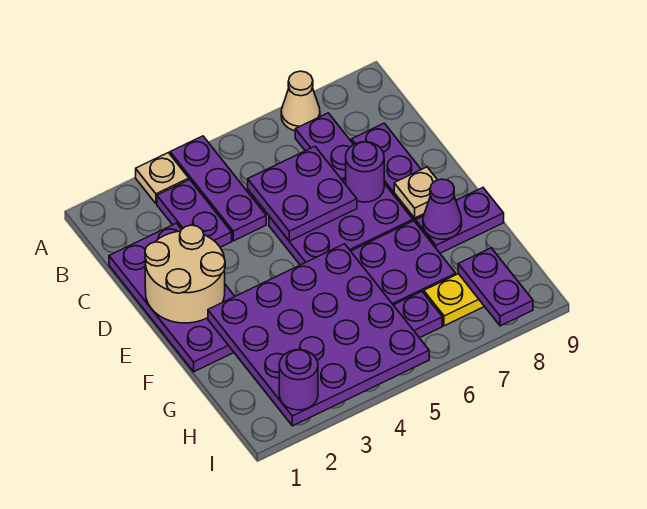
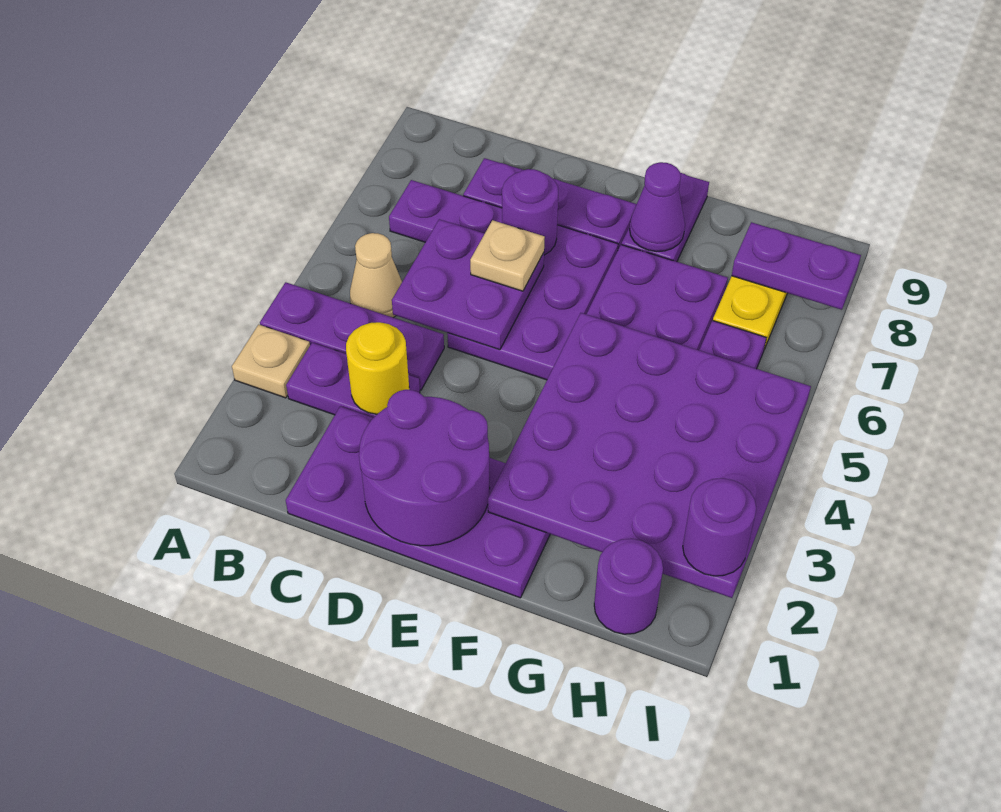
tan cone A7 level 1 -> tan cone B5 level 1
none -> yellow round brick C3 level 2
tan round brick D1:E2 level 2 -> purple round brick D1:E2 level 2
tan plate E8 level 2 -> tan plate D6 level 3
none -> purple round brick H1 level 1

